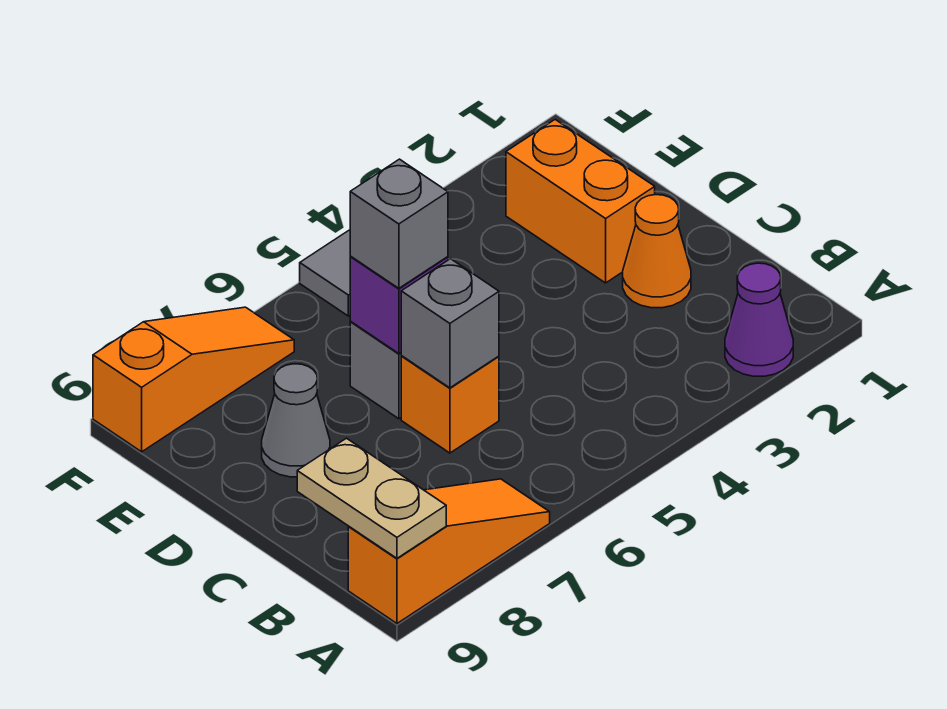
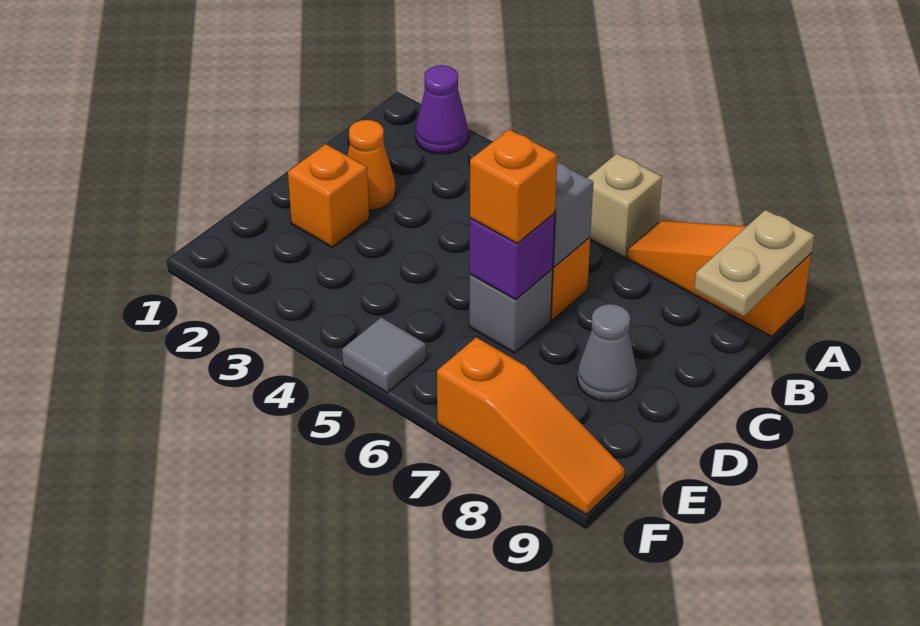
none -> tan brick A6 level 1
orange brick D2:E2 level 1 -> orange brick D2 level 1
grey brick D6 level 3 -> orange brick D6 level 3
orange slope F7:F9 level 1 top 9 -> orange slope F7:F9 level 1 top 7

